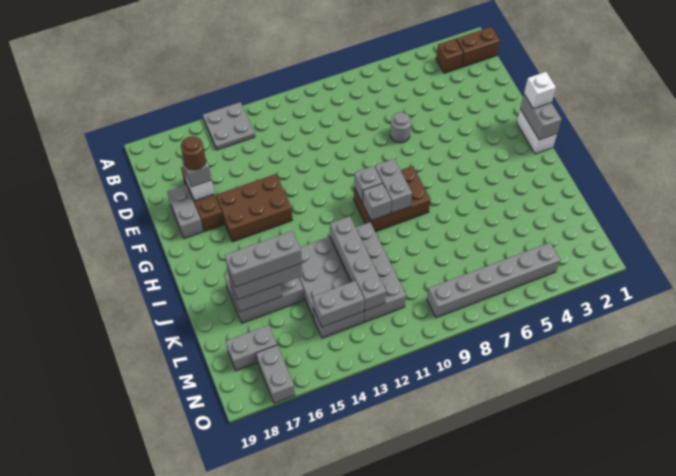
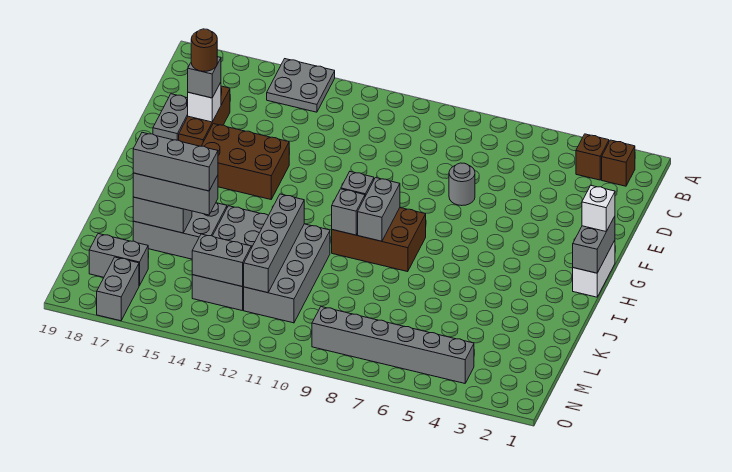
brown brick B1:B2 level 1 -> brown brick B2 level 1

